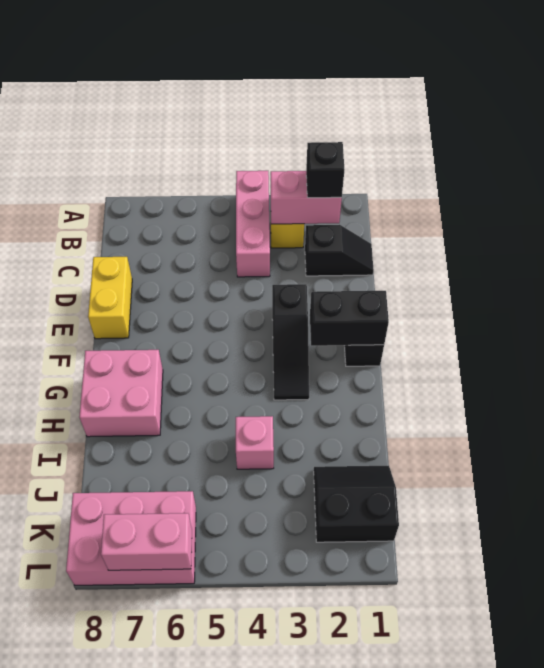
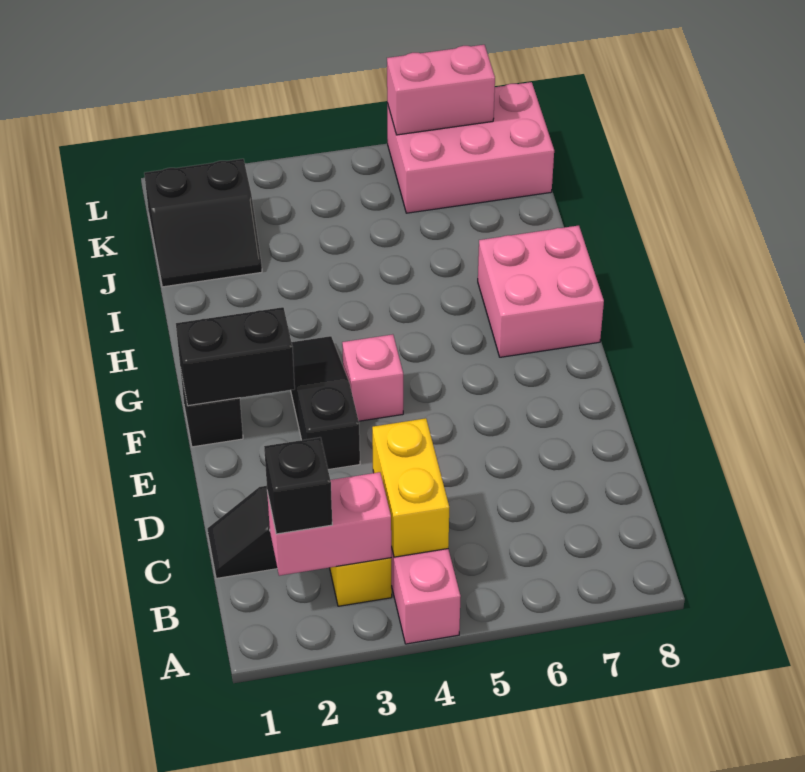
yellow brick D8:E8 level 1 -> yellow brick B4:C4 level 2
pink brick I4 level 1 -> pink brick F4 level 1

